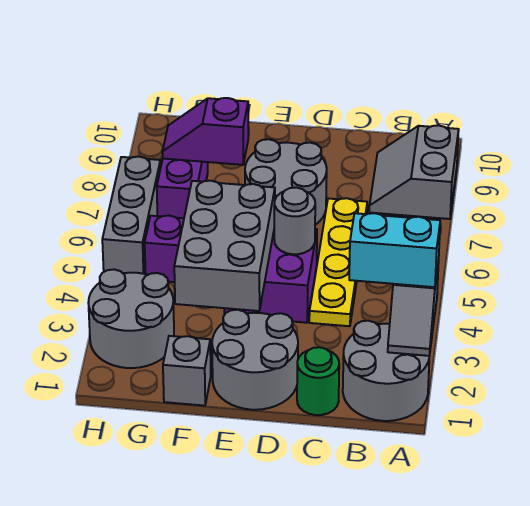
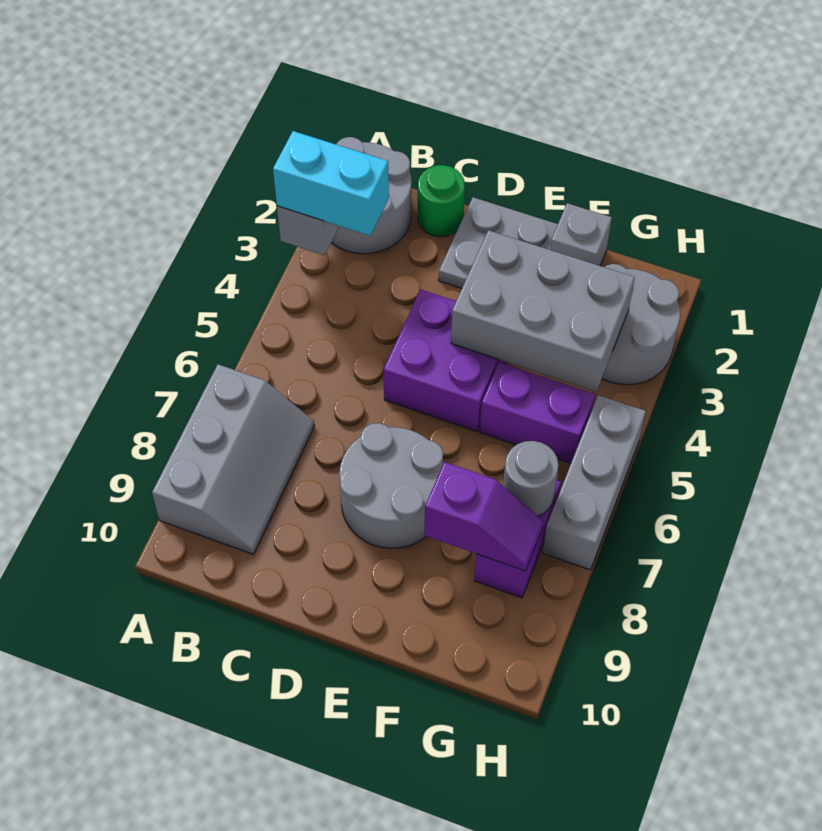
grey slope A8:B9 level 1 top A -> grey slope A7:B9 level 1 top A
yellow plate C4:C7 level 1 -> none
grey round brick D1:E2 level 1 -> grey plate D1:E2 level 1
grey round brick D5 level 2 -> grey round brick G7 level 2
grey brick E3:F5 level 2 -> grey brick E3:G4 level 2

